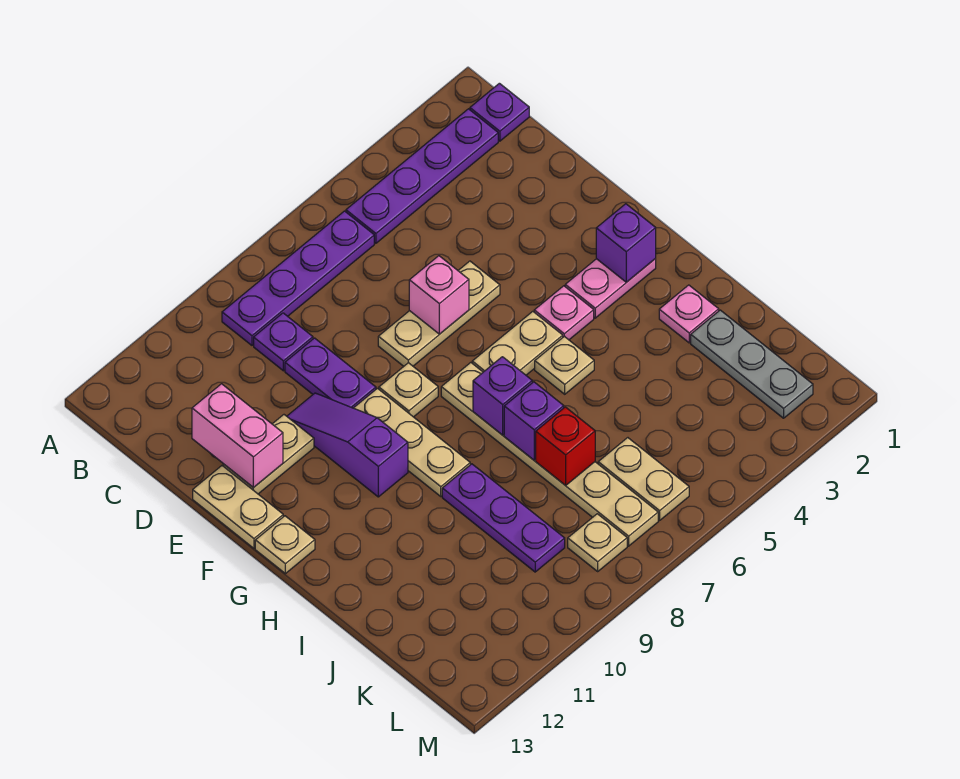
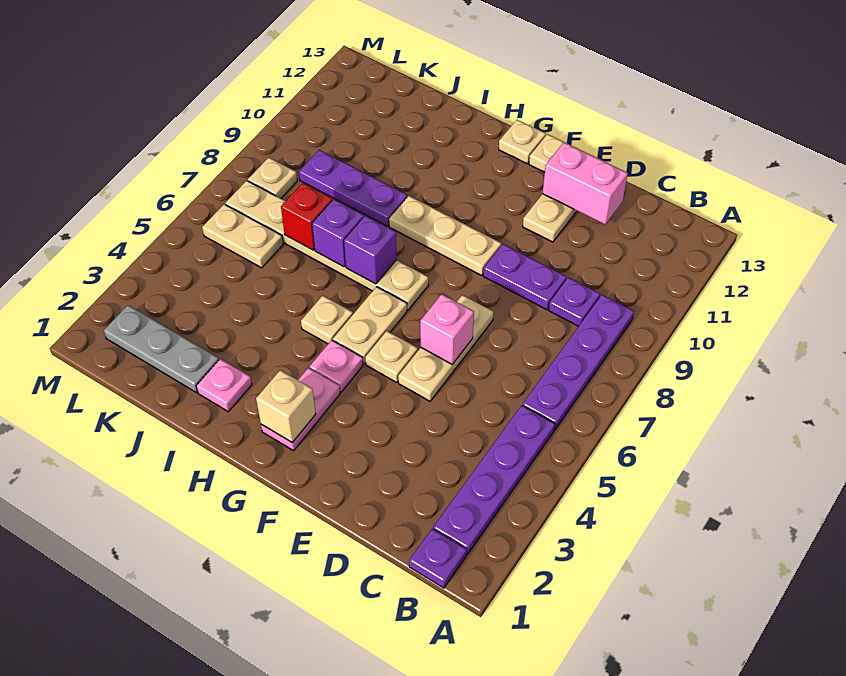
purple slope E10:G10 level 1 top G -> none
tan plate F8 level 1 -> tan plate F5 level 1
purple brick G2 level 2 -> tan brick G2 level 2

